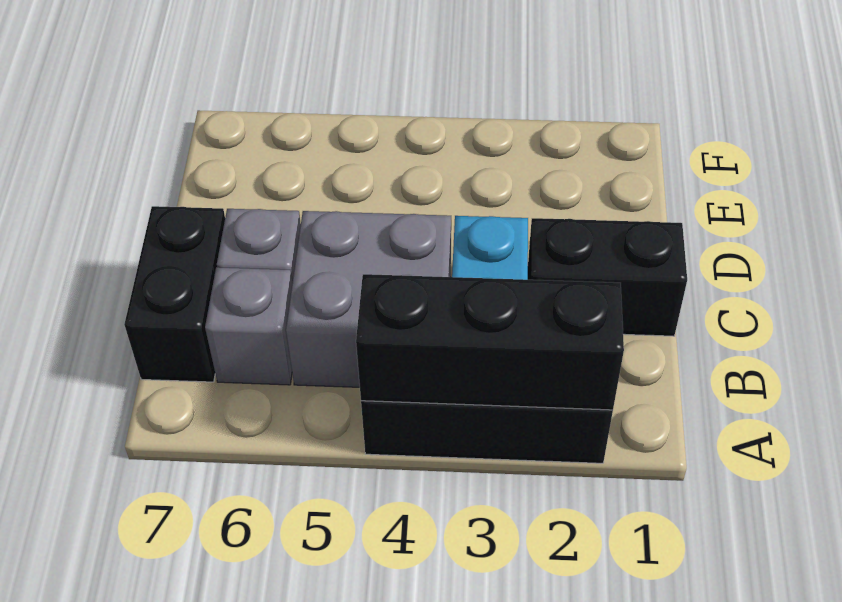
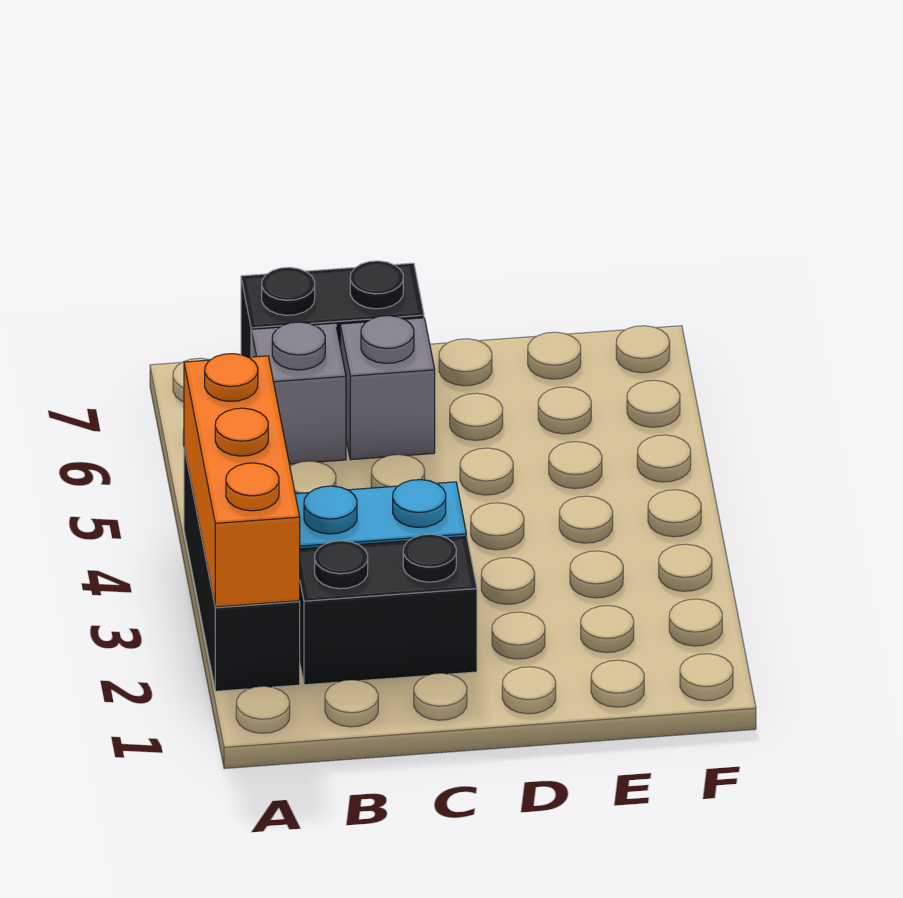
black brick A2:A4 level 2 -> orange brick A2:A4 level 2
grey brick B4:C5 level 1 -> none
black brick C1:C2 level 1 -> black brick B2:C2 level 1

